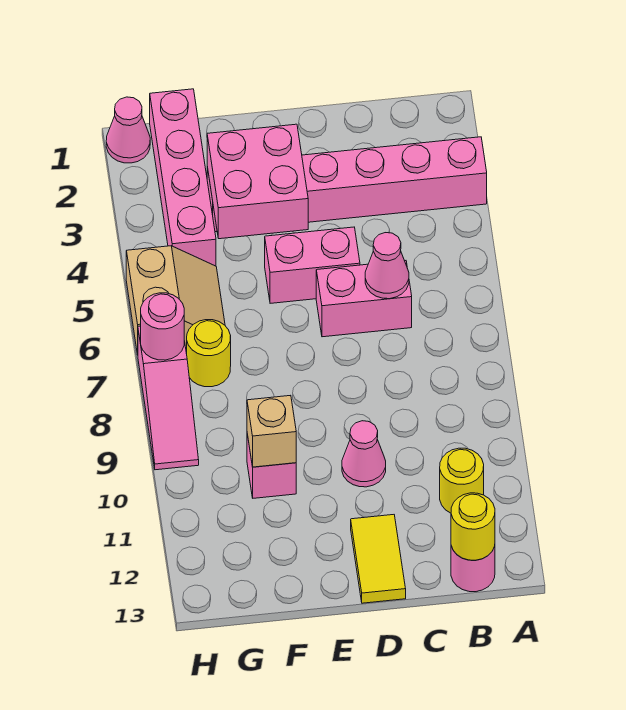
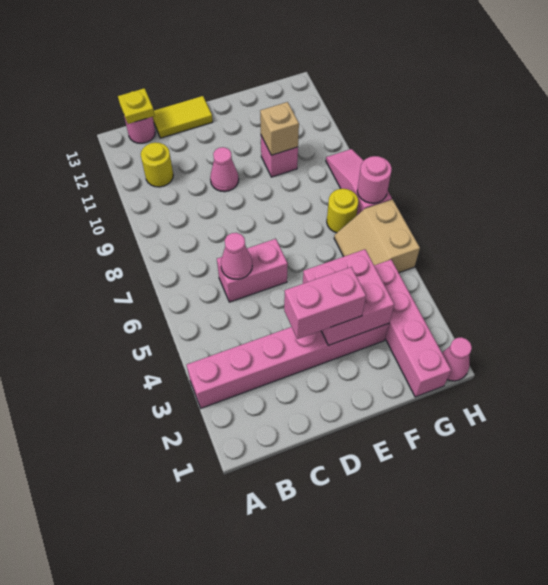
yellow round brick B13 level 2 -> yellow plate B13 level 2
pink brick D5:E5 level 1 -> pink brick D3:E3 level 3
yellow tile D12:D13 level 1 -> yellow tile C13:D13 level 1

